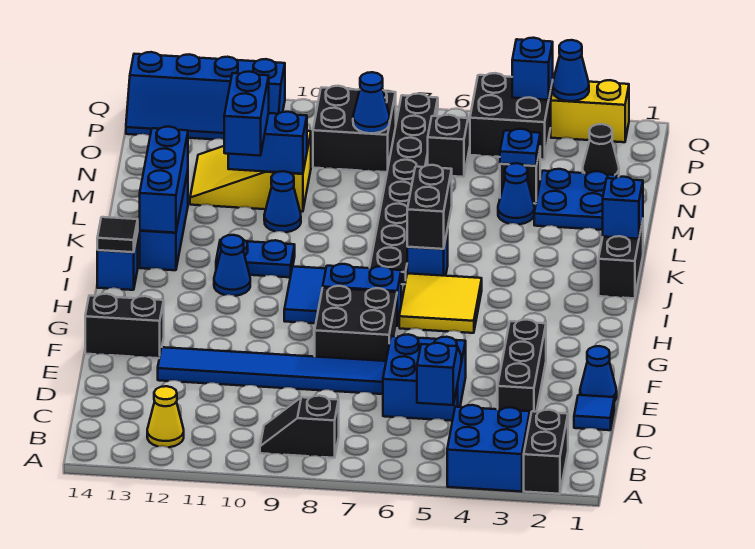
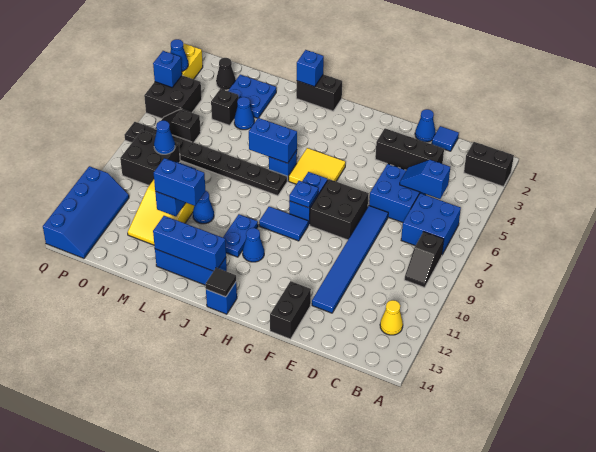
blue brick A3:B4 level 1 -> blue brick B6:C7 level 1
black brick J6:K6 level 2 -> blue brick J6:K6 level 2
blue plate N4 level 2 -> blue plate H8 level 2

